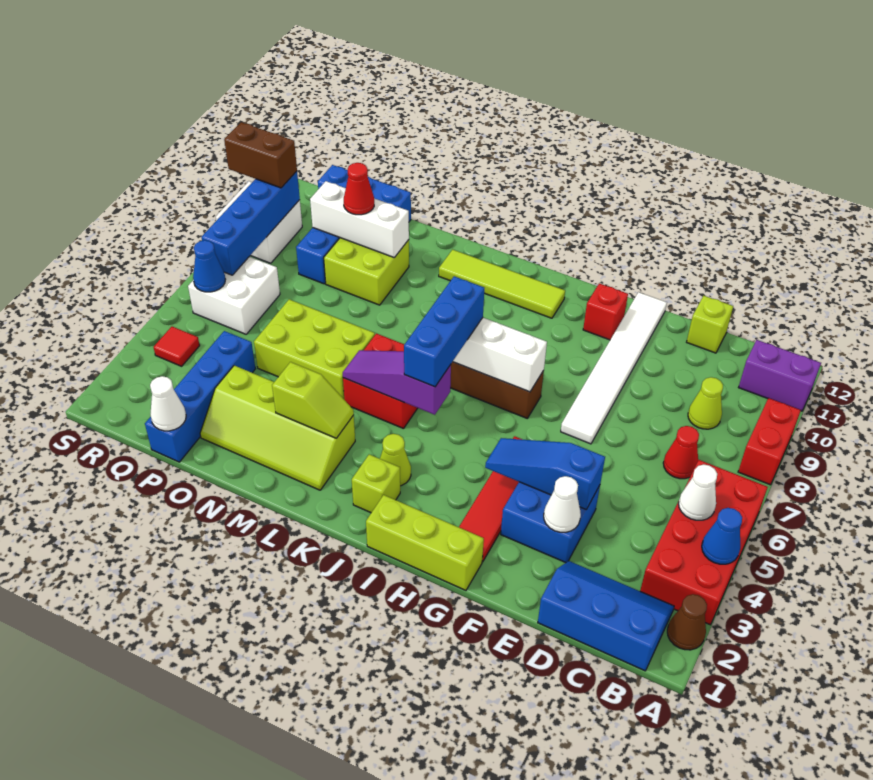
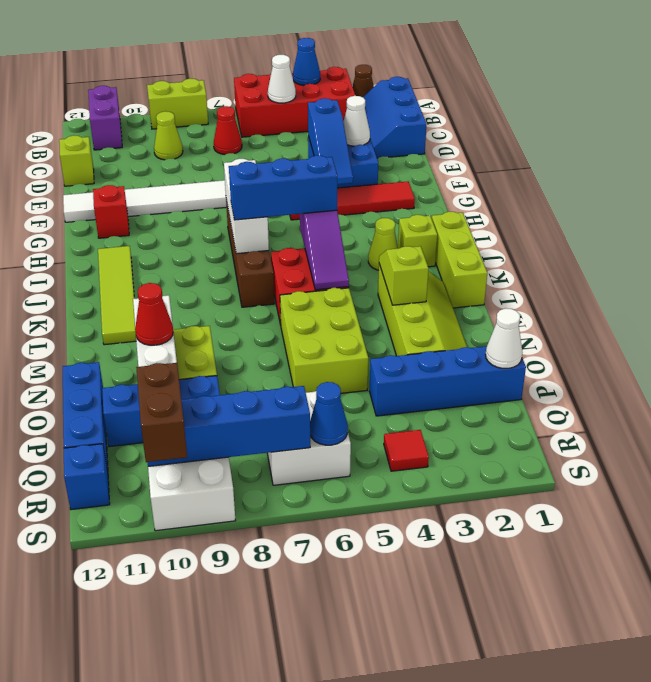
red brick A8:A9 level 1 -> lime brick A8:A9 level 1
lime brick G1:I1 level 1 -> lime brick J1:L1 level 1
none -> blue brick R12 level 1

